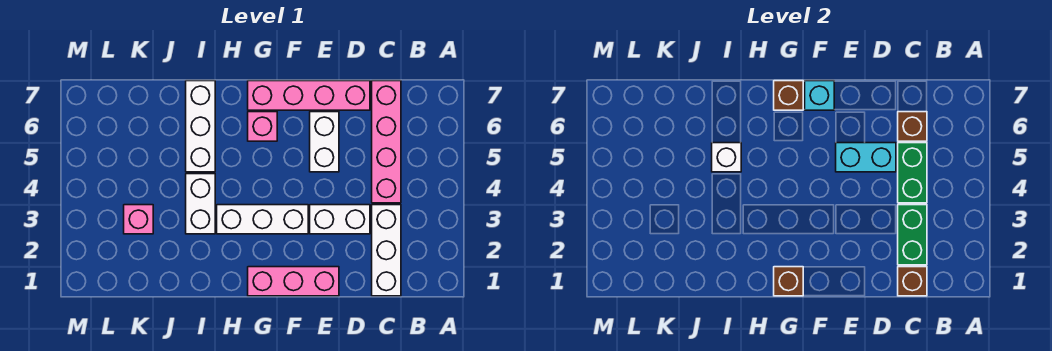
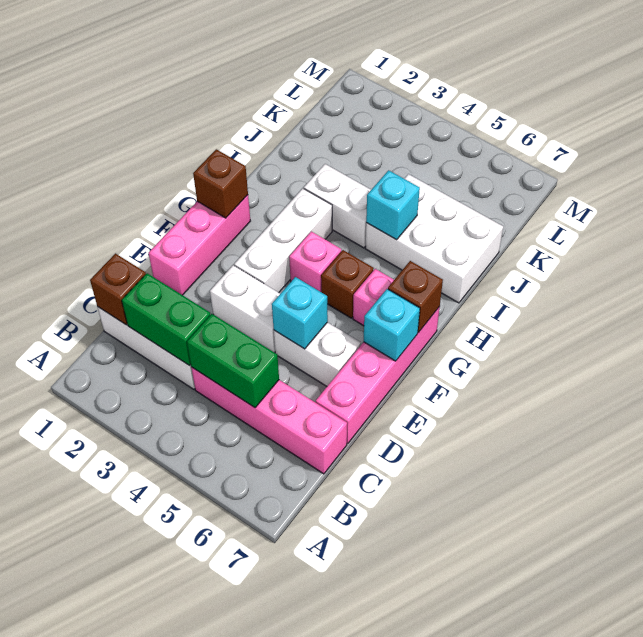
brown brick C6 level 2 -> brown brick G5 level 1
white brick D3:E3 level 1 -> white brick E3:E4 level 1
cyan brick D5:E5 level 2 -> cyan brick E5 level 2
white brick I5:I7 level 1 -> white brick I5:J7 level 1
white brick I5 level 2 -> cyan brick I5 level 2
pink brick K3 level 1 -> pink brick G4 level 1

